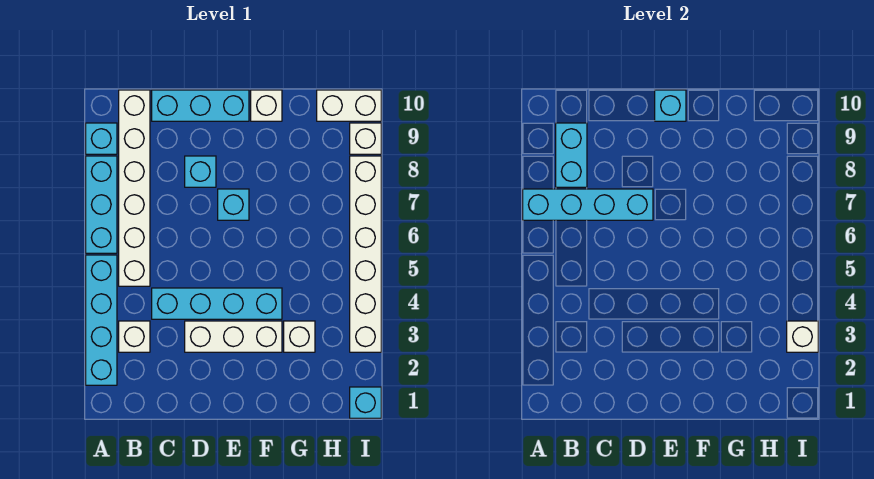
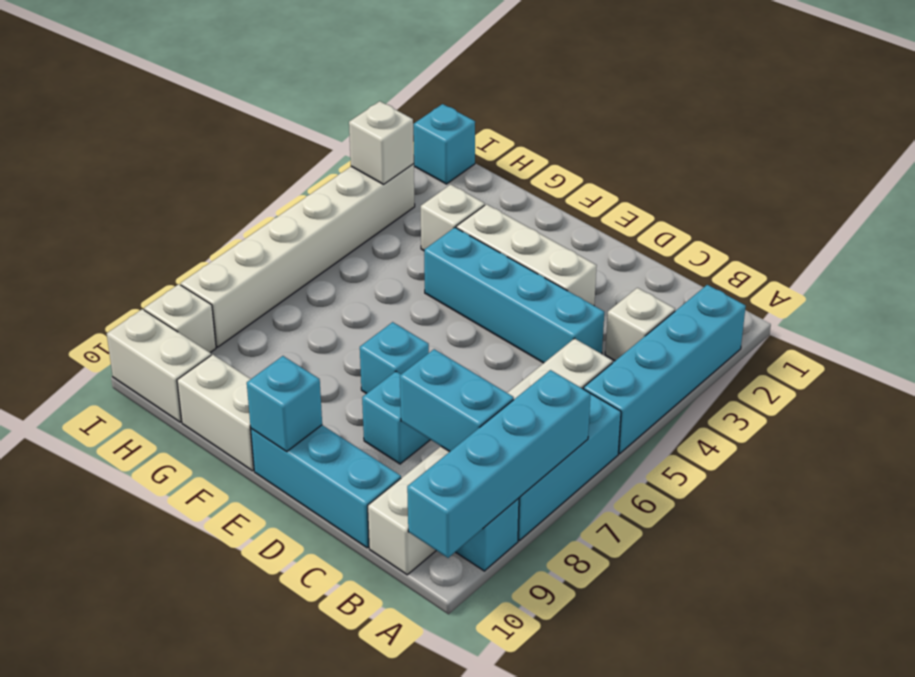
cyan brick A7:D7 level 2 -> cyan brick A7:A10 level 2
cyan brick B8:B9 level 2 -> cyan brick B8:C8 level 2
white brick F10 level 1 -> white brick F10:G10 level 1

